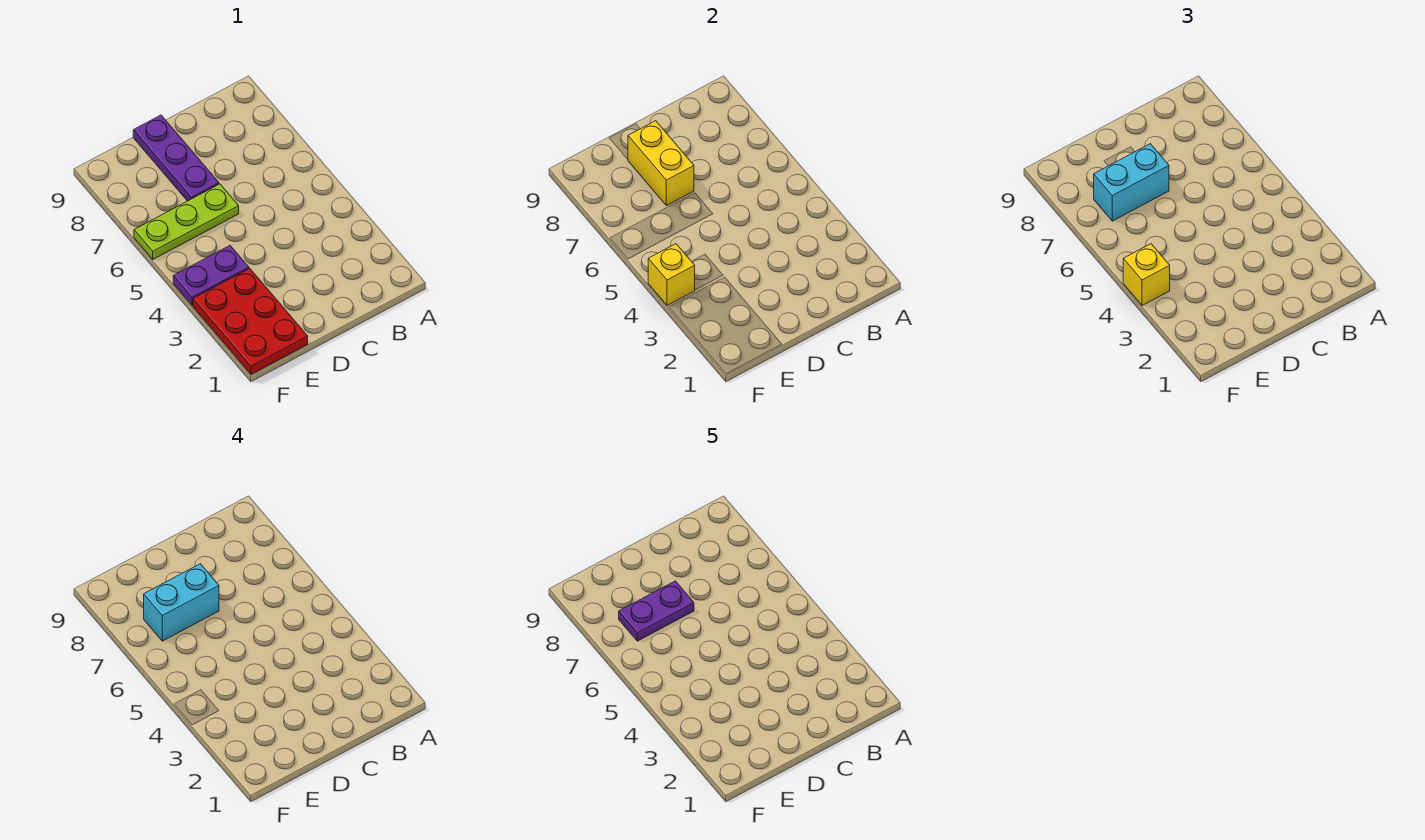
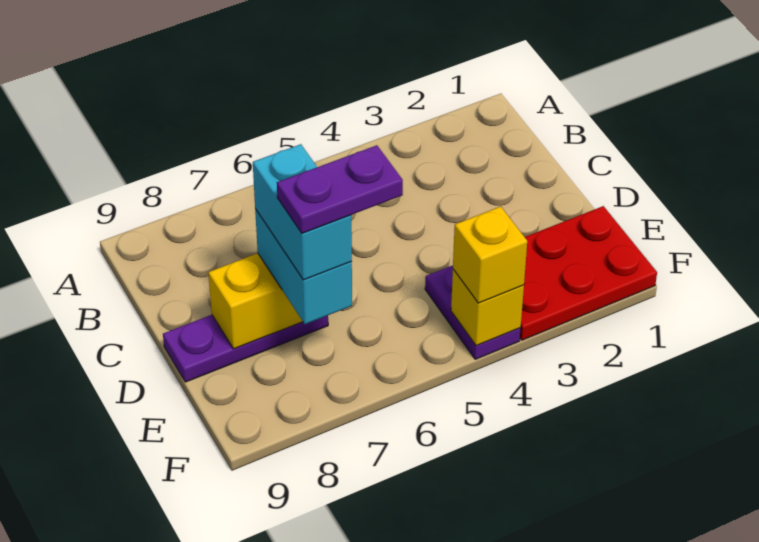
lime plate D6:F6 level 1 -> none
purple plate D7:E7 level 5 -> purple plate E6:E7 level 5

